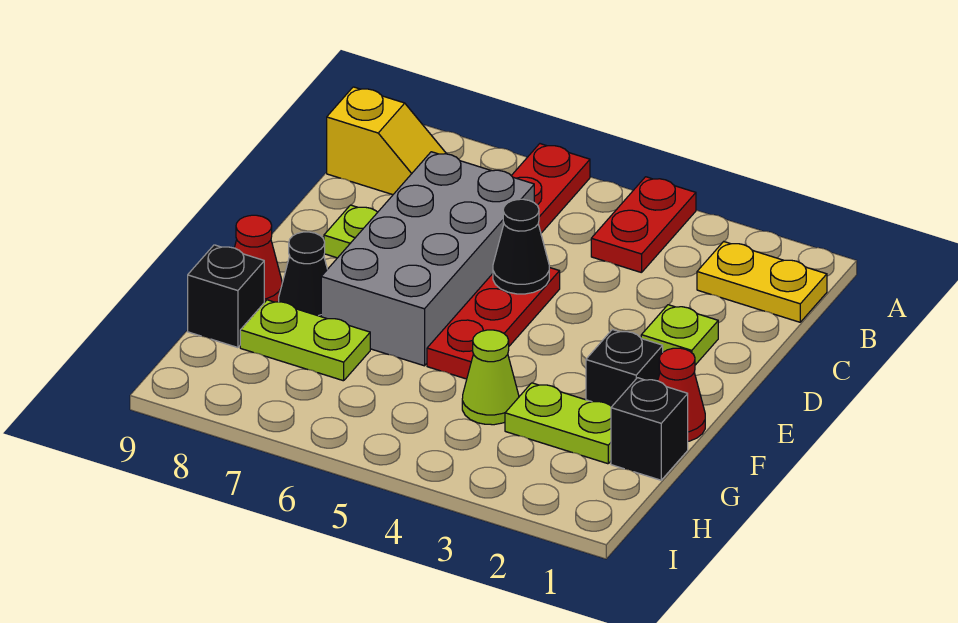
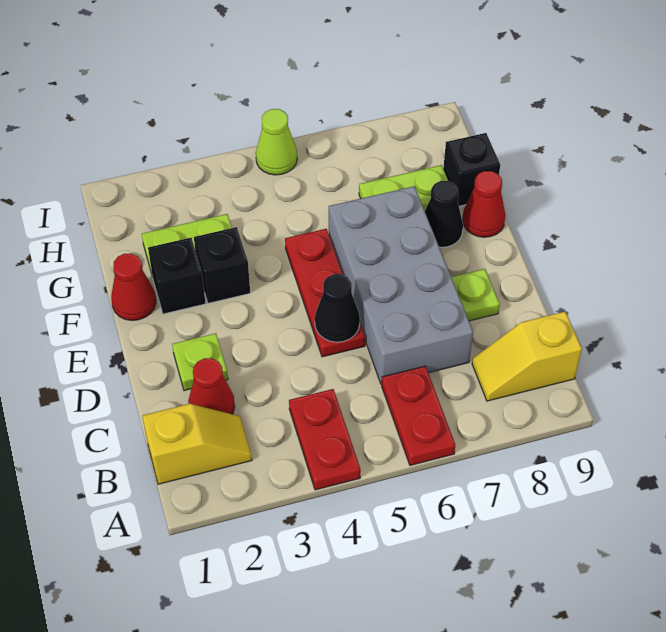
yellow plate B1:B2 level 1 -> yellow slope B1:B2 level 1 top 1
none -> red cone C2 level 1
black brick G1 level 1 -> black brick F3 level 1
lime cone G4 level 1 -> lime cone I5 level 1

